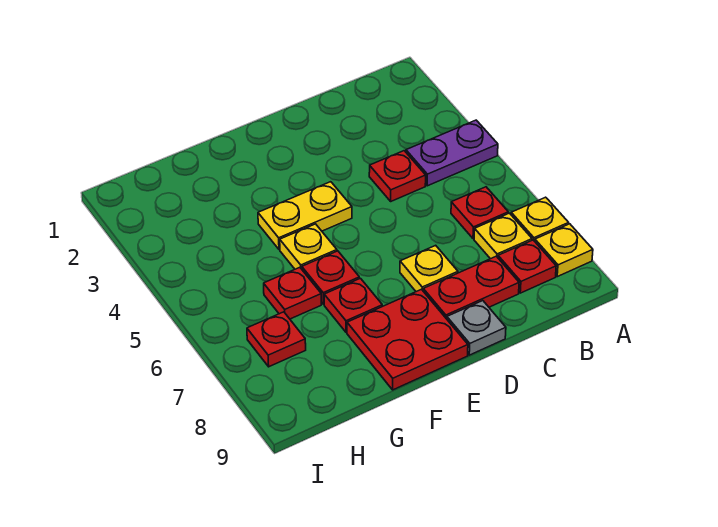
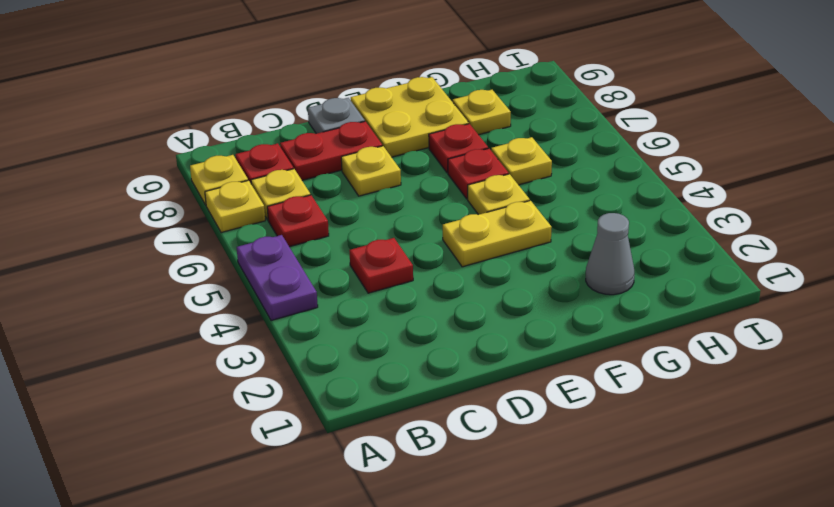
purple plate A4:B4 level 1 -> purple plate A4:A5 level 1
red plate E8:F9 level 1 -> yellow plate E8:F9 level 1
none -> grey cone G2 level 1
red plate G6 level 1 -> yellow plate G6 level 1
none -> yellow plate G8 level 1
red plate H7 level 1 -> none

